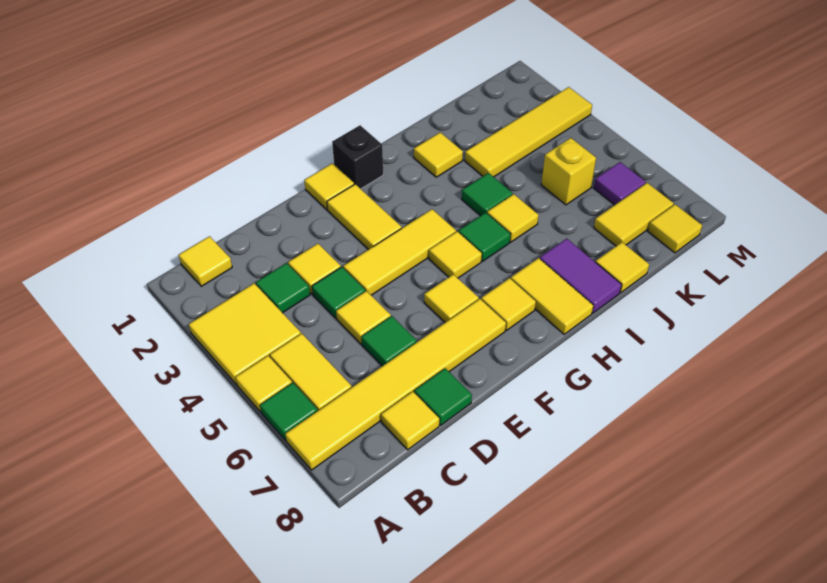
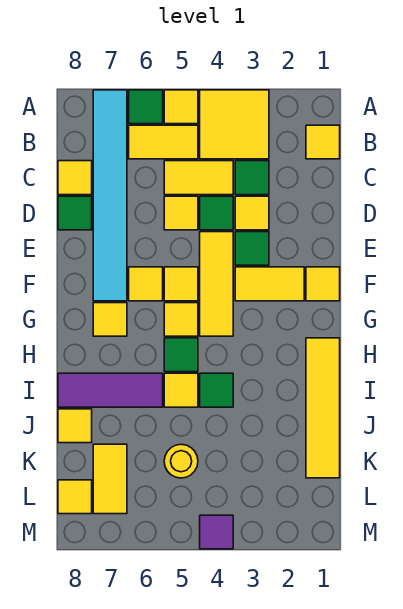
yellow tile A7:F7 level 1 -> cyan tile A7:F7 level 1
green tile D6 level 1 -> green tile E3 level 1
black brick G1 level 1 -> none
yellow tile H7:H8 level 1 -> yellow tile C4:C5 level 1
yellow tile I2 level 1 -> yellow tile F5 level 1
purple tile I7:I8 level 1 -> purple tile I6:I8 level 1
yellow tile J3:M3 level 1 -> yellow tile H1:K1 level 1
yellow brick K5 level 1 -> yellow round brick K5 level 1
purple tile L6 level 1 -> purple tile M4 level 1

